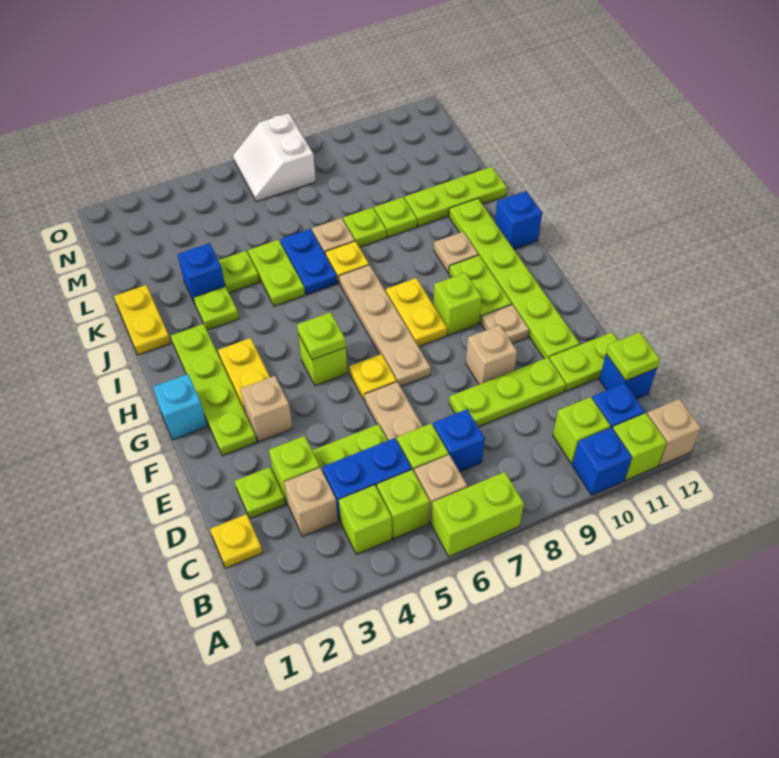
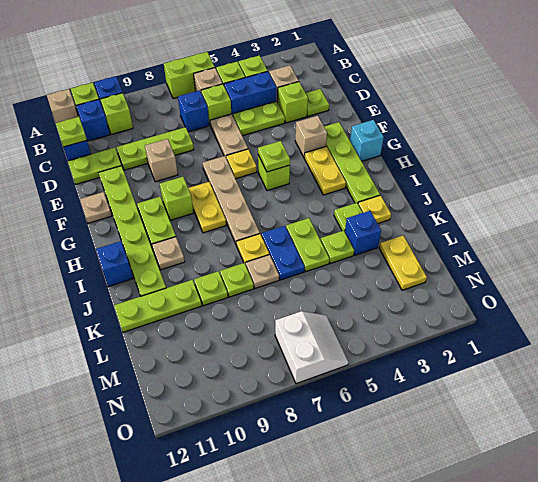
yellow plate C1 level 1 -> yellow plate J2 level 1
tan plate F10 level 1 -> tan plate F12 level 1
yellow plate J1:K1 level 1 -> yellow plate L2:M2 level 1

